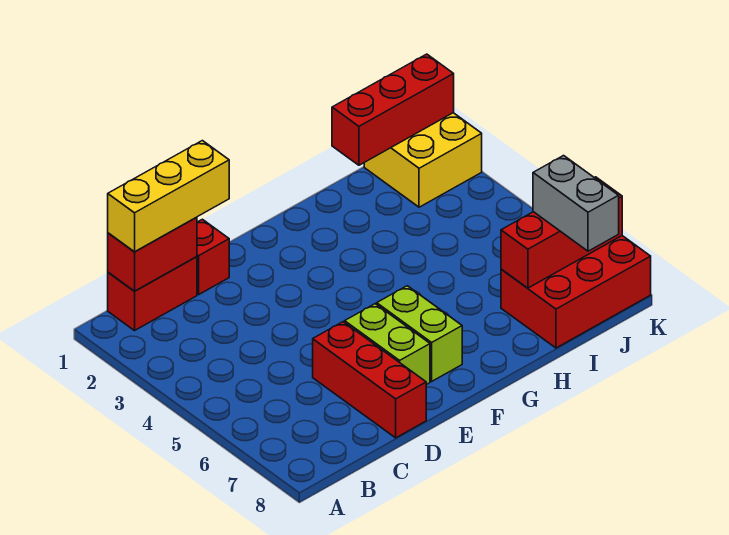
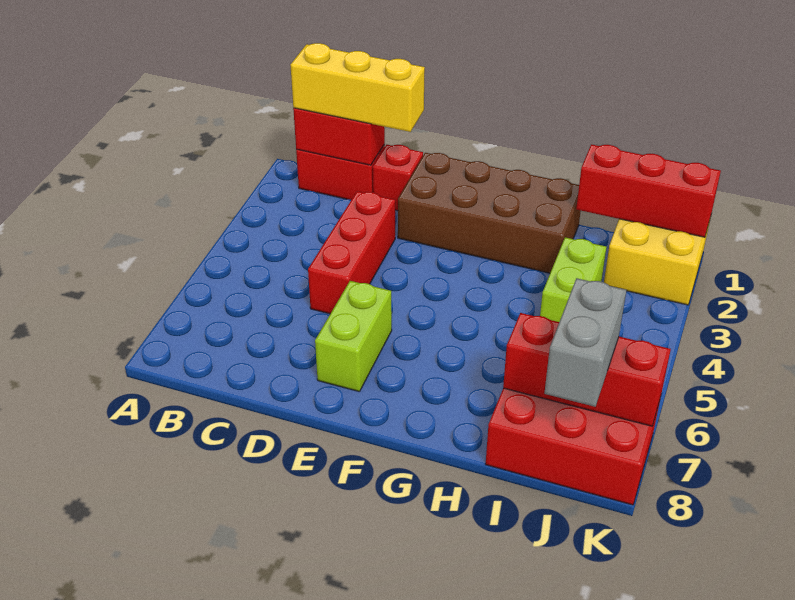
red brick D6:D8 level 1 -> red brick D3:D5 level 1
none -> brown brick E1:H2 level 1
lime brick F6:F7 level 1 -> lime brick I3:I4 level 1

